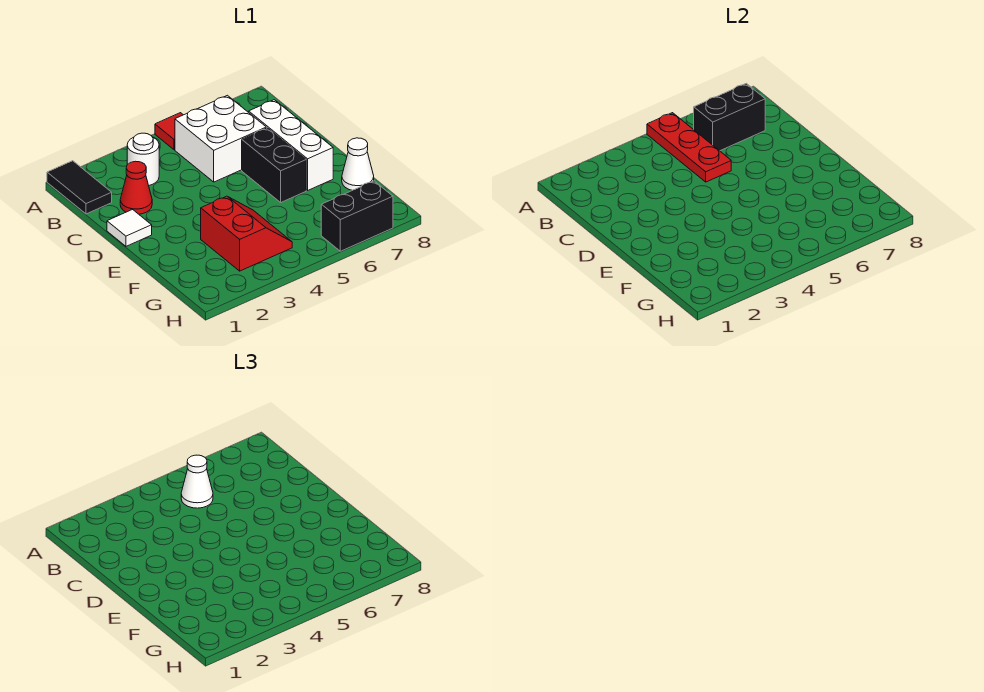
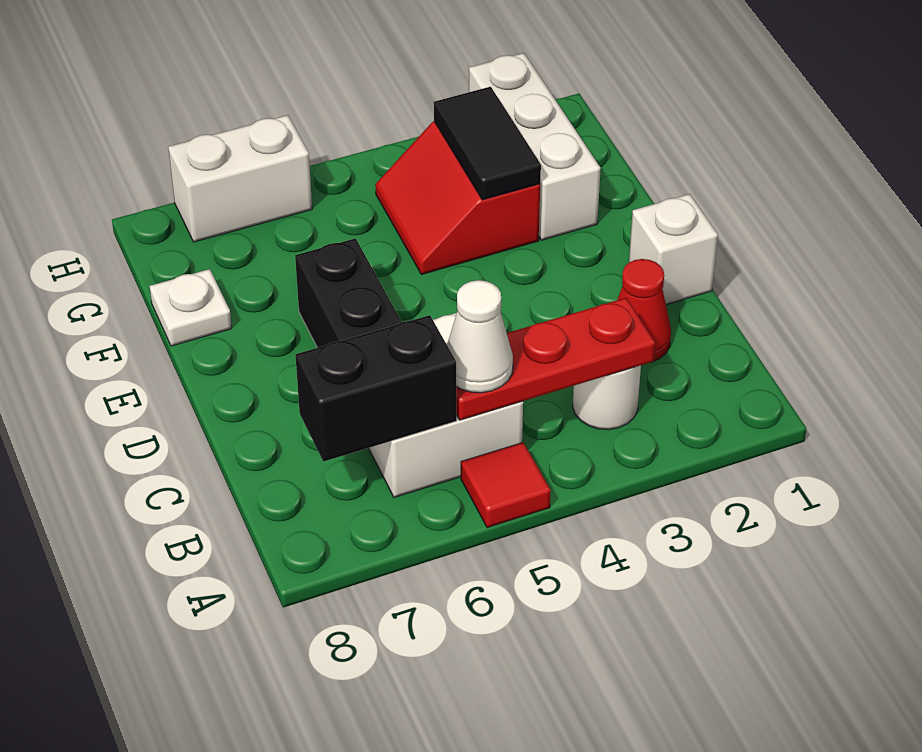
black tile A1:B1 level 1 -> black tile F3:G3 level 2
red plate A5:C5 level 2 -> red plate B3:B5 level 2
white brick C7:E7 level 1 -> white brick F2:H2 level 1
white tile D1 level 1 -> white brick D1 level 1
white cone F8 level 1 -> white plate F8 level 1
black brick H6:H7 level 1 -> white brick H6:H7 level 1

